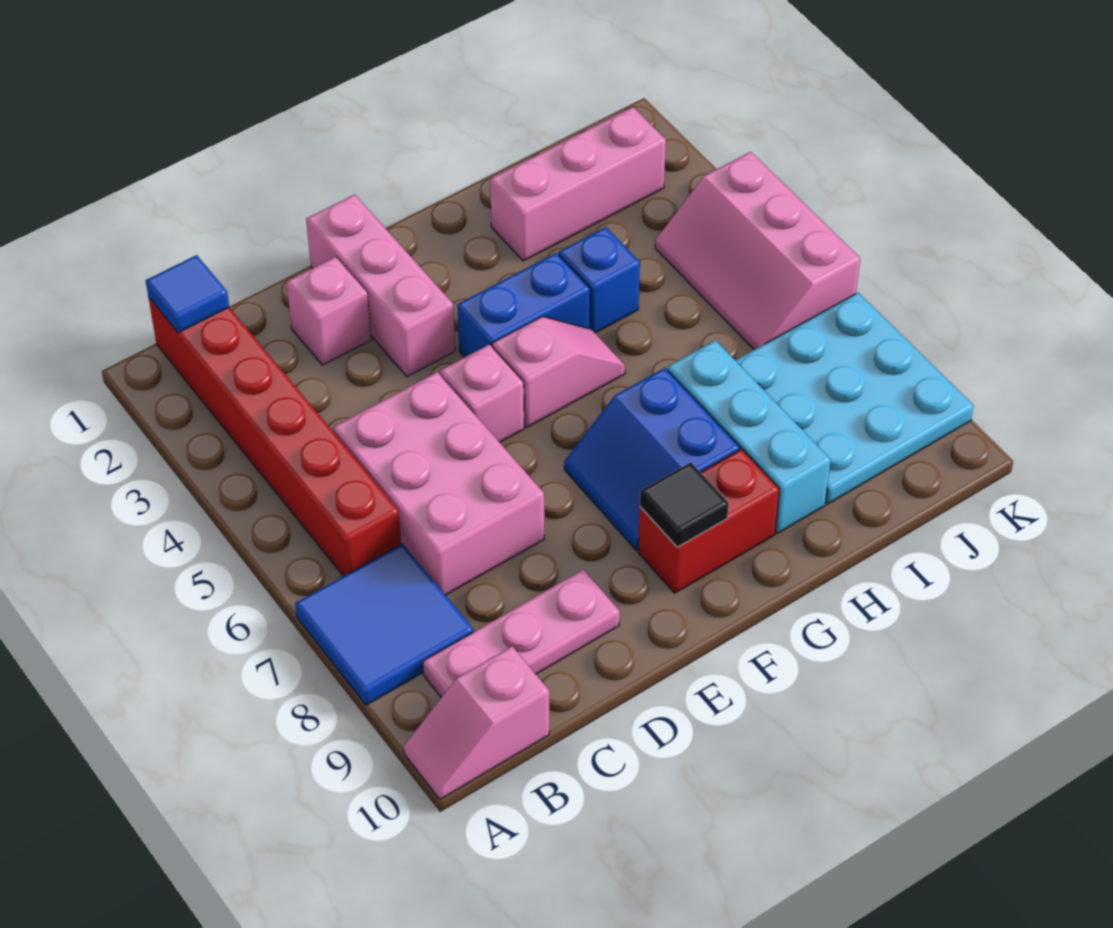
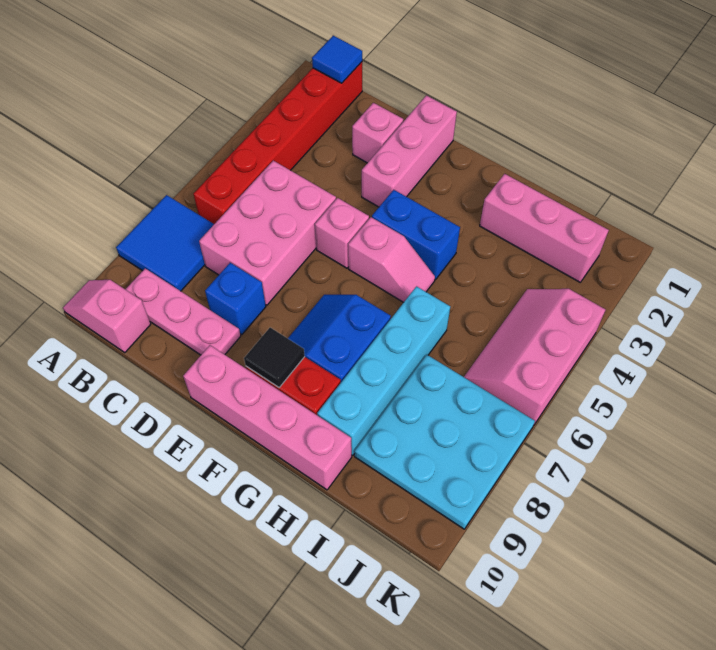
none -> pink brick E10:H10 level 1
blue brick H4 level 1 -> blue brick D8 level 1
cyan brick H7:H9 level 1 -> cyan brick H6:H9 level 1

